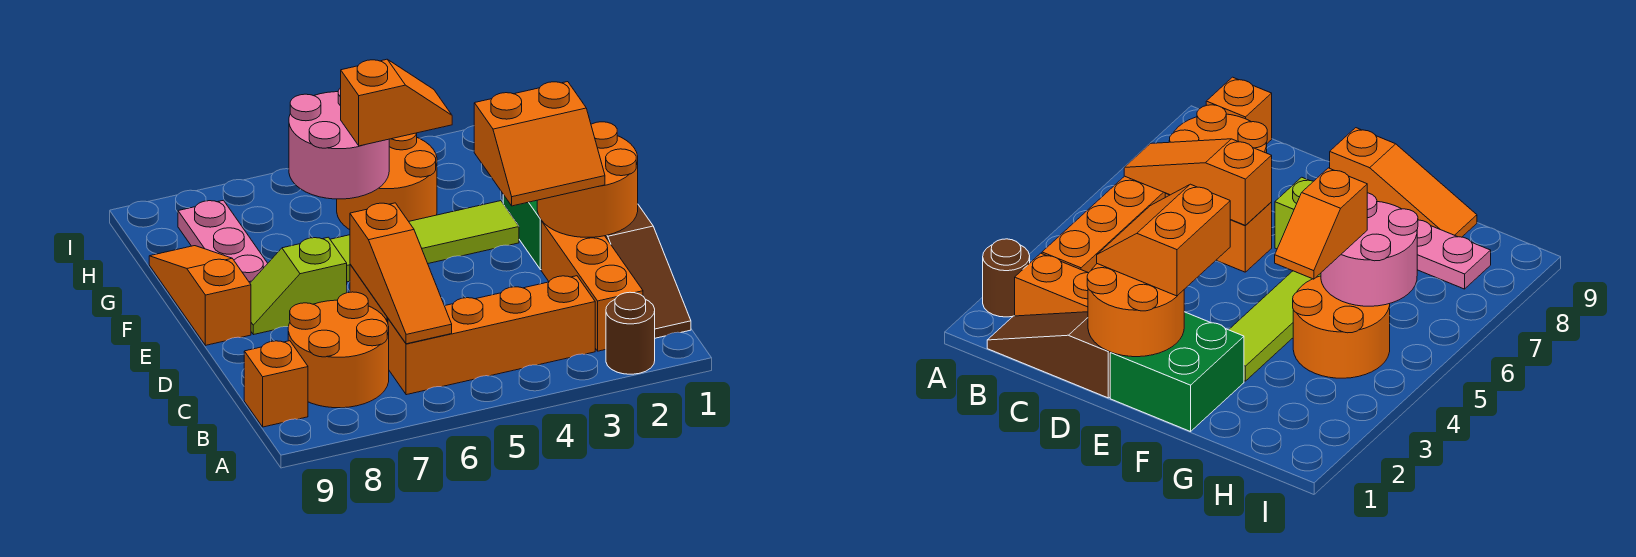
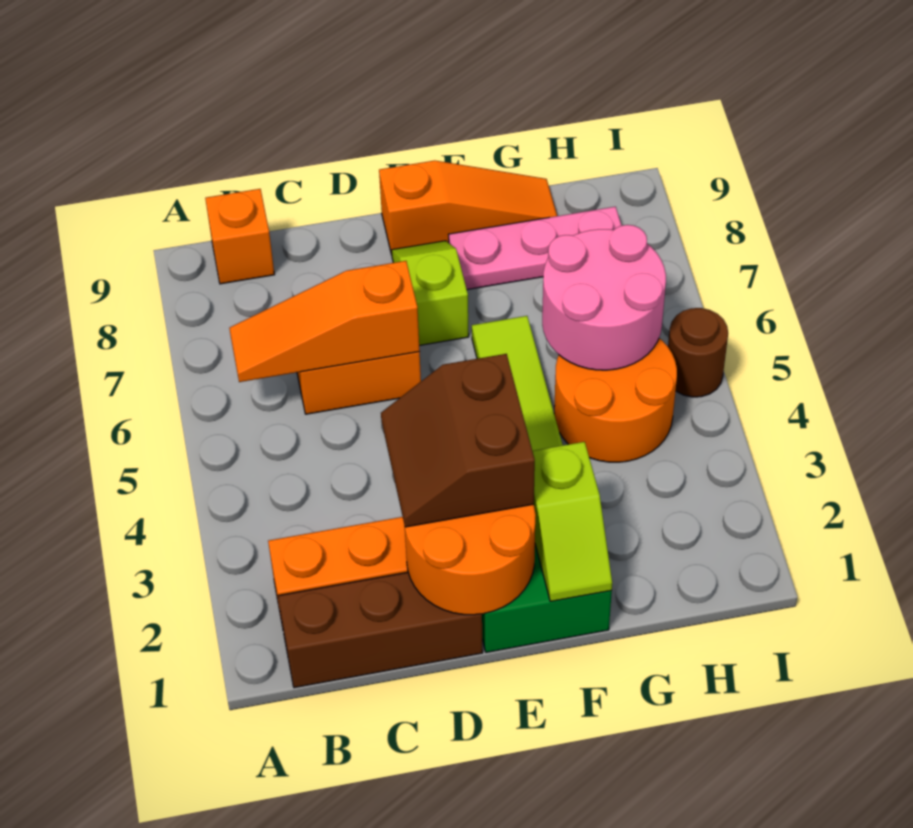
brown round brick A2 level 1 -> brown round brick I5 level 1
brown slope B1:D1 level 1 top D -> brown brick B1:D1 level 1
orange brick B3:B6 level 1 -> none
orange round brick B7:C8 level 1 -> none
orange slope D2:E3 level 3 top E -> brown slope D2:E3 level 3 top E
none -> lime slope F1:F2 level 2 top 2
orange slope G4:G5 level 3 top 5 -> none

